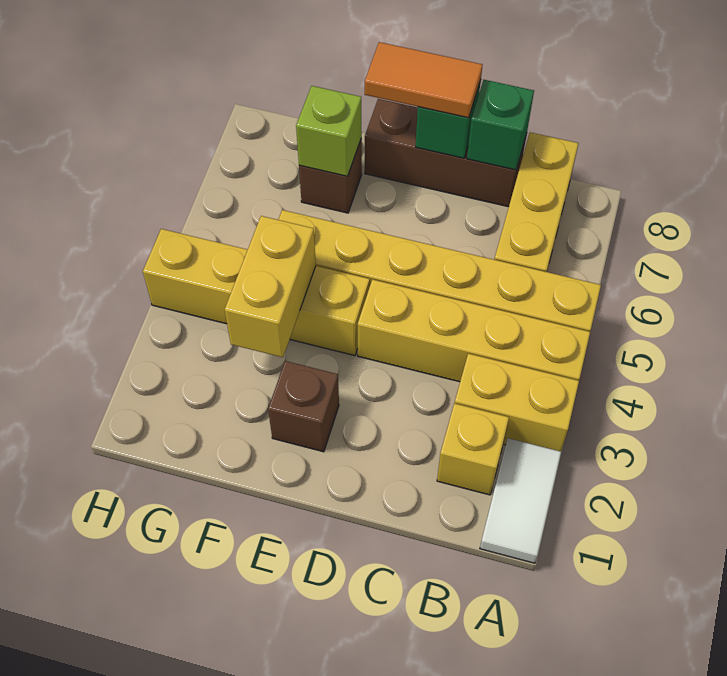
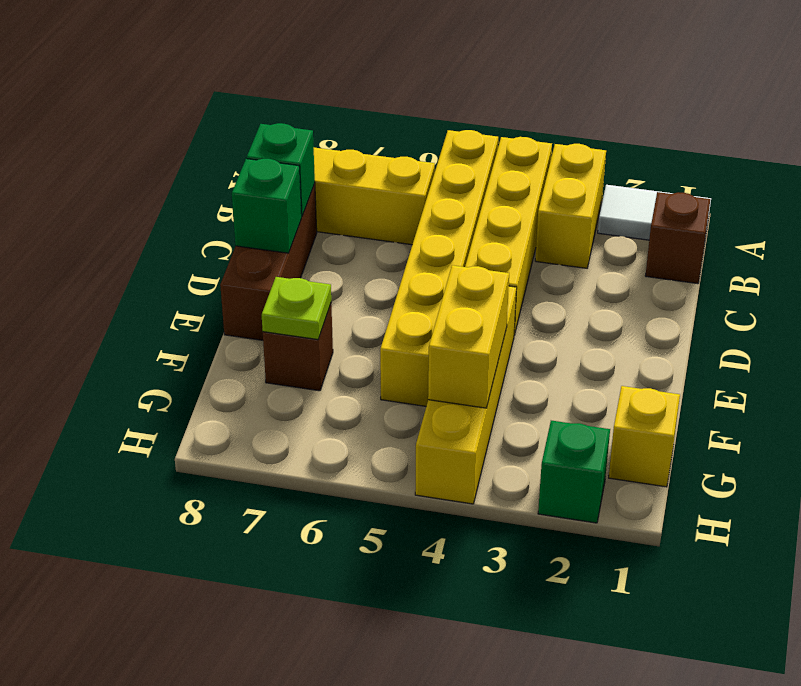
yellow brick B2 level 1 -> yellow brick G1 level 1
orange tile D8:E8 level 3 -> none
brown brick E2 level 1 -> brown brick B1 level 1
yellow brick F3:F4 level 2 -> yellow brick F4:G4 level 2
lime brick F7 level 2 -> lime plate F7 level 2
none -> green brick H2 level 1

